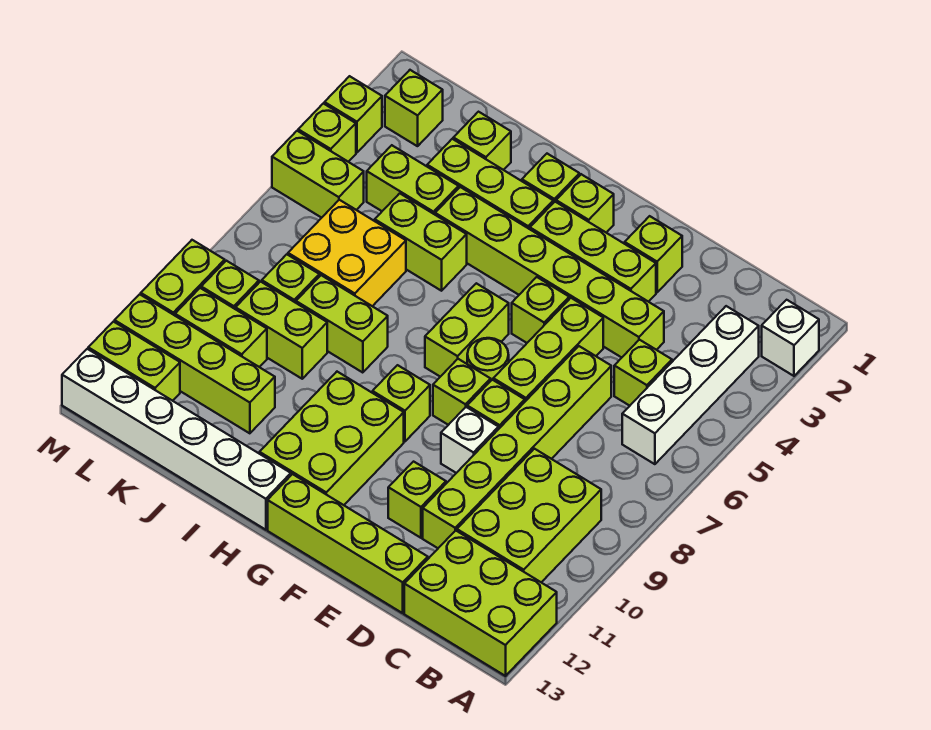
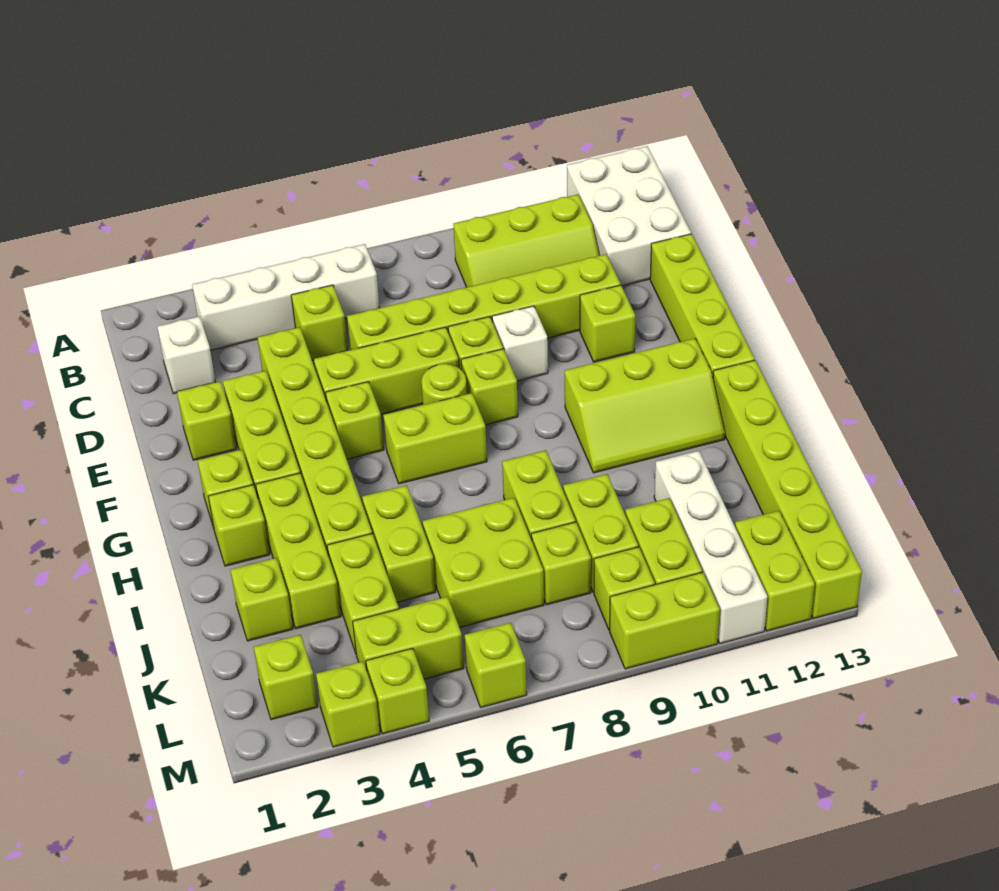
white brick A2 level 1 -> white brick C2 level 1
lime brick A12:C13 level 1 -> white brick A12:C13 level 1
lime brick B9:C11 level 1 -> lime slope B9:C11 level 1 top B
lime brick G9 level 1 -> lime brick M6 level 1
lime brick G10:H12 level 1 -> lime slope G10:H12 level 1 top G
white brick H13:M13 level 1 -> lime brick H13:M13 level 1
yellow brick J6:K7 level 1 -> lime brick J6:K7 level 1
lime brick J11:M11 level 1 -> white brick J11:M11 level 1
lime brick L5:M5 level 1 -> lime brick L4:L5 level 1

